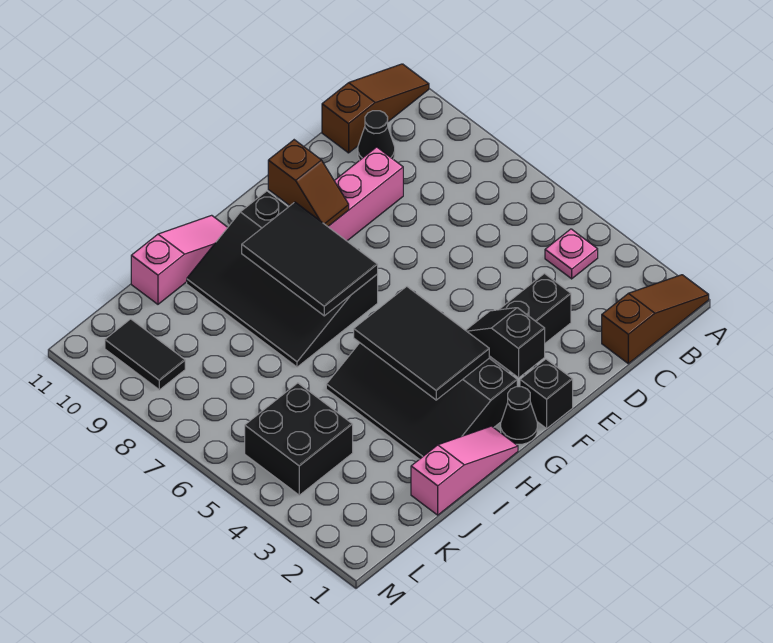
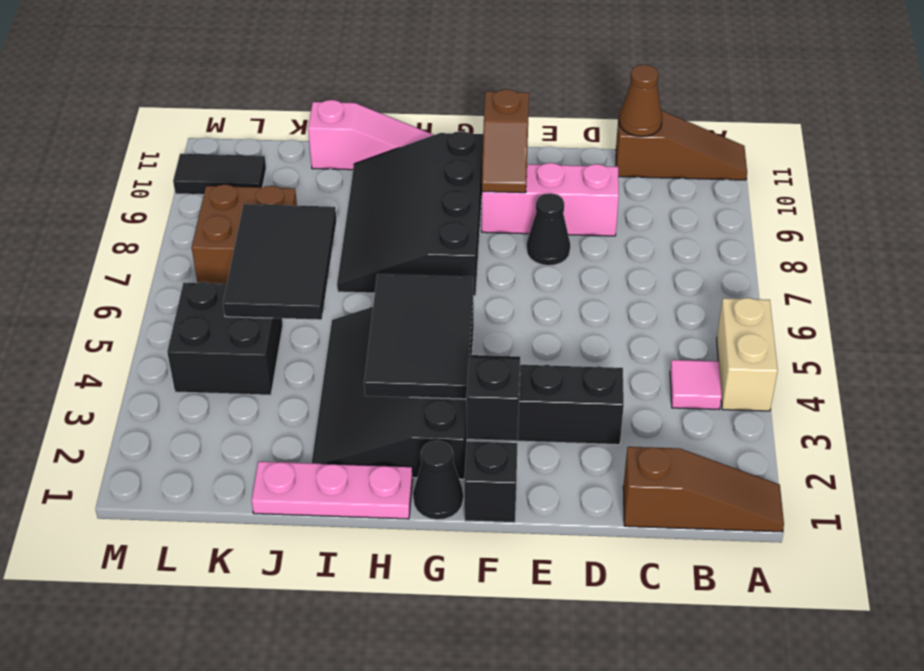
none -> tan brick A4:A5 level 1
pink plate B4 level 1 -> pink tile B4 level 1
black cone C10 level 1 -> black cone E8 level 1
none -> brown cone C11 level 2
black tile G7:H9 level 2 -> black tile J5:K7 level 2
pink slope H1:J1 level 1 top J -> pink plate H1:J1 level 1
none -> brown brick K7:L8 level 1
black tile L9:L10 level 1 -> black tile L10:M10 level 1

